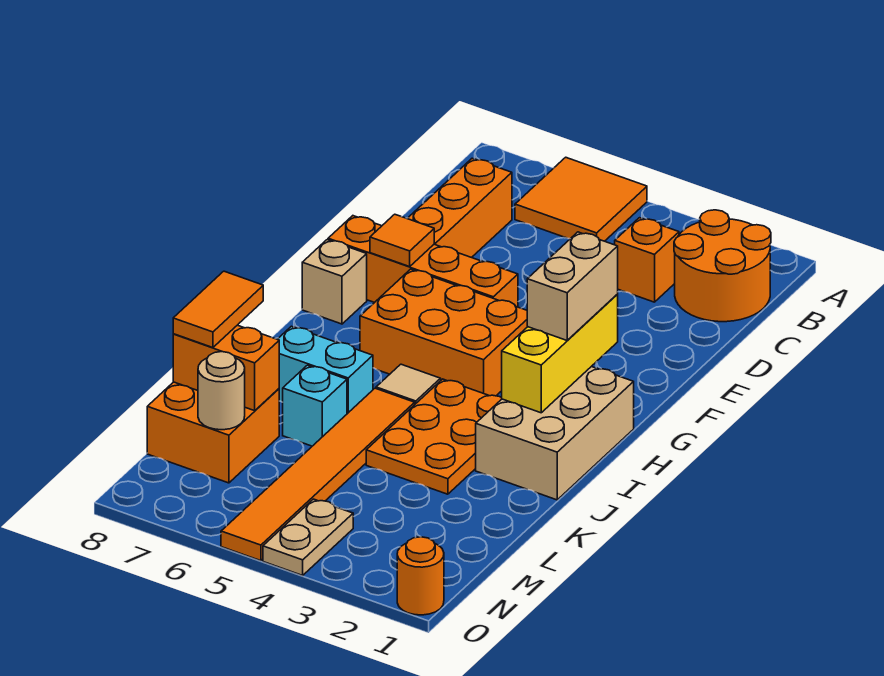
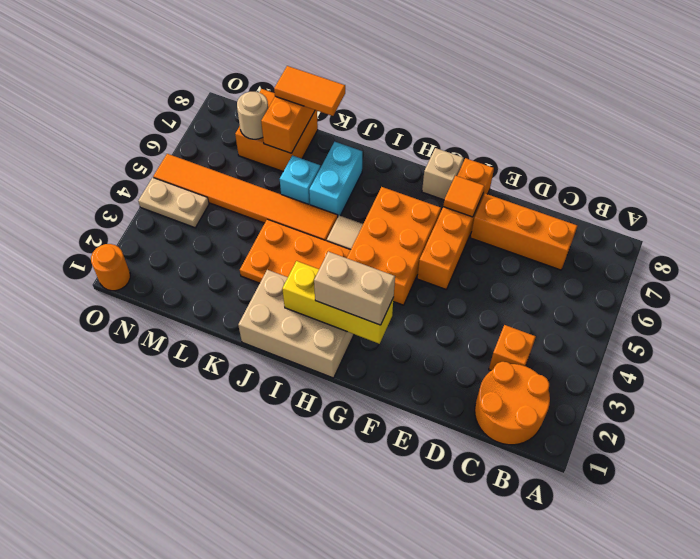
orange tile A5:B6 level 1 -> none

